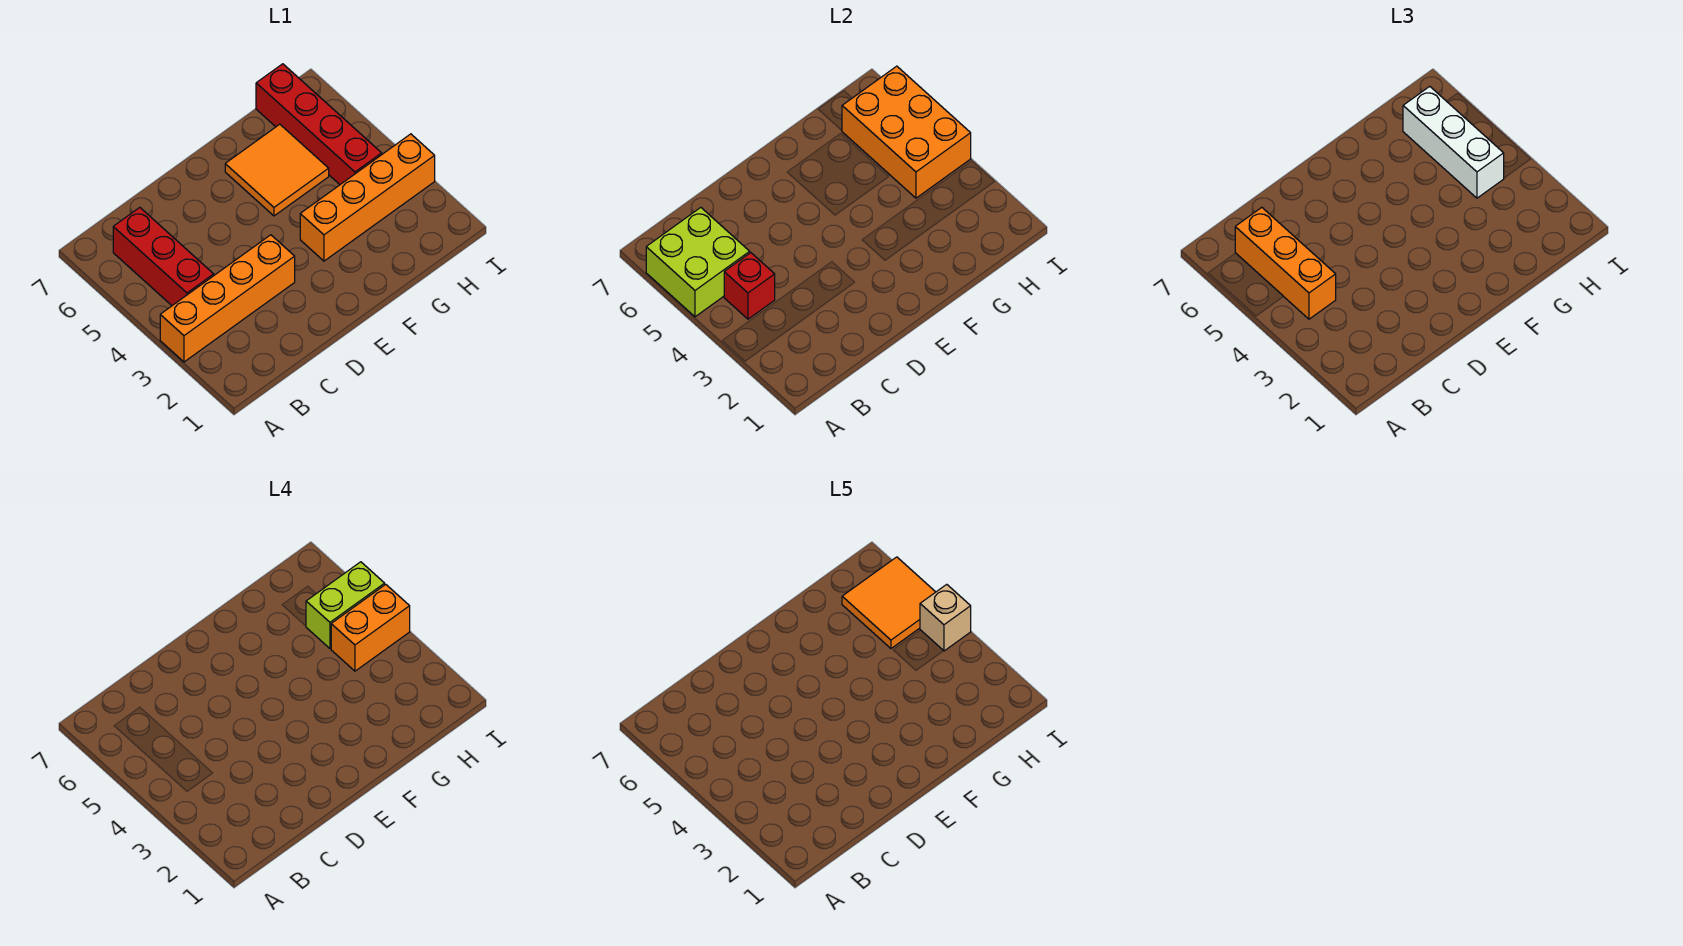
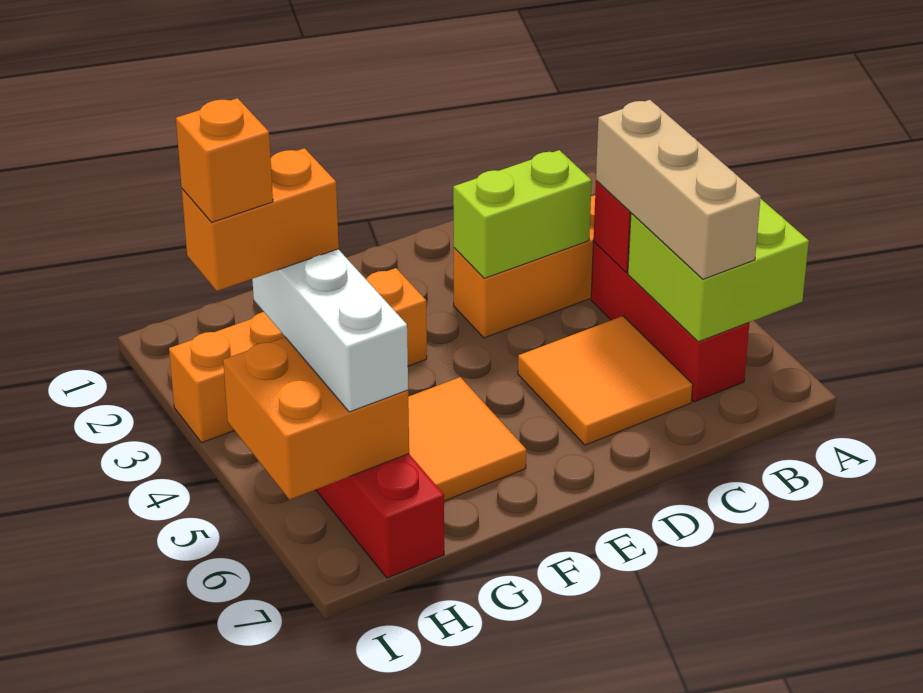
orange brick B4:B6 level 3 -> tan brick B4:B6 level 3
orange brick H4:I6 level 2 -> orange brick H5:I6 level 2
lime brick H5:I5 level 4 -> lime brick C3:D3 level 2
orange tile H5:I6 level 5 -> orange tile C5:D6 level 1
tan brick I4 level 5 -> orange brick I4 level 5

